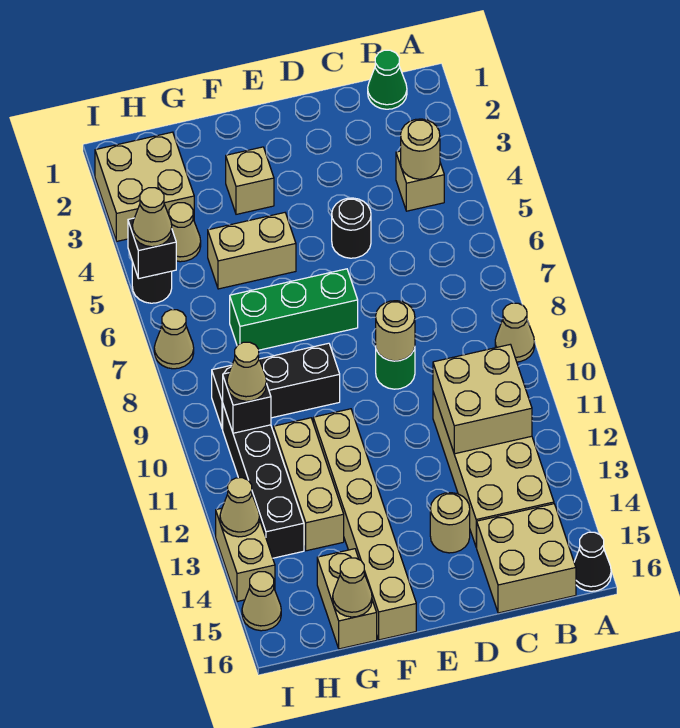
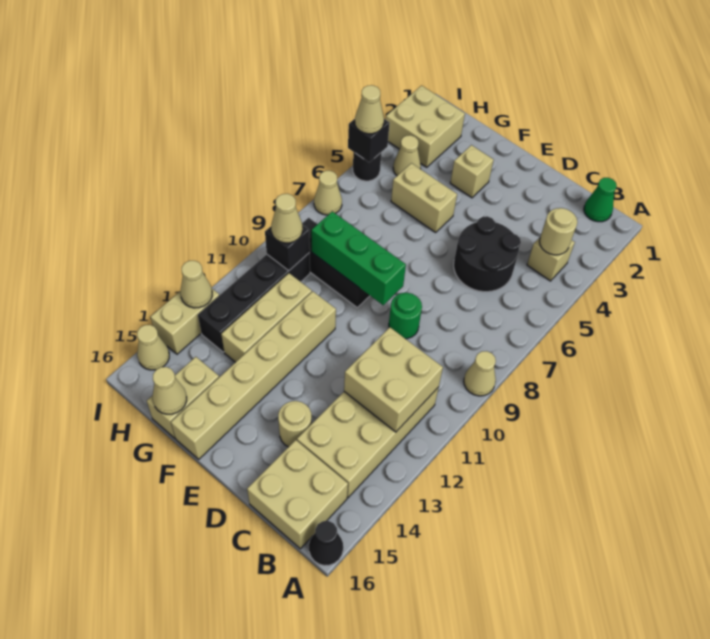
black round brick D5 level 1 -> black round brick C5:D6 level 1
tan round brick D9 level 2 -> none
green brick E7:G7 level 1 -> green brick E9:G9 level 2

